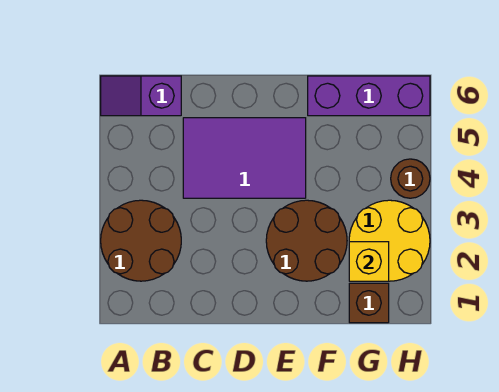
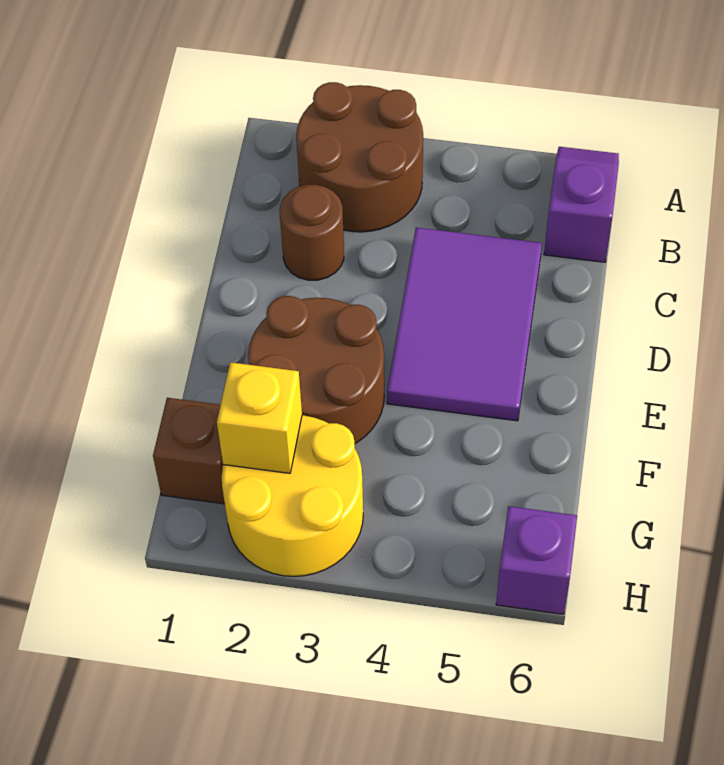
purple brick F6:H6 level 1 -> purple brick H6 level 1
brown round brick H4 level 1 -> brown round brick C2 level 1

